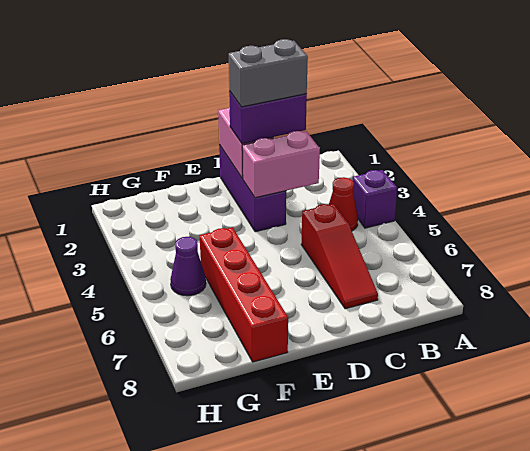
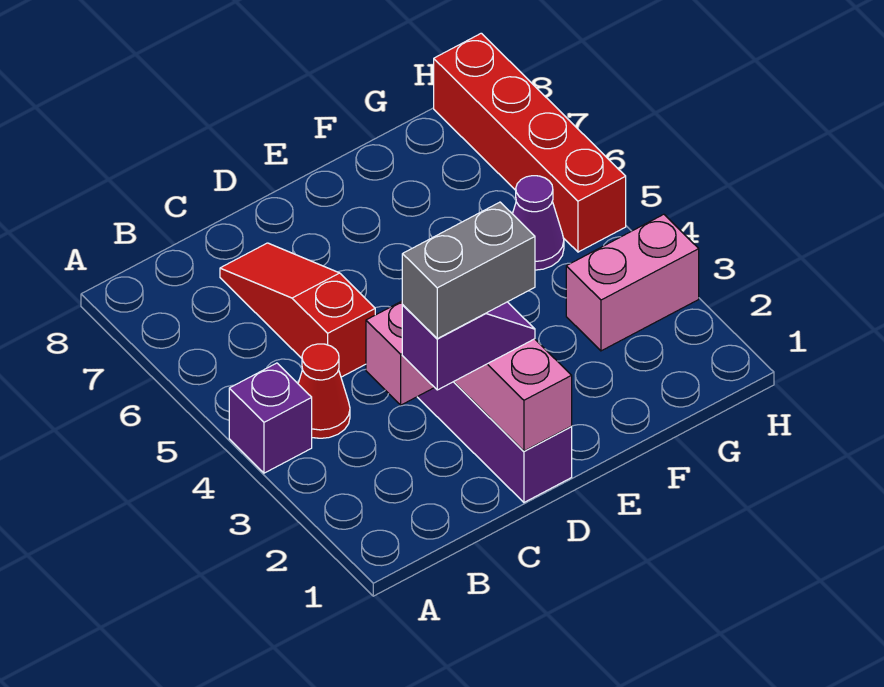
purple brick C2:D2 level 3 -> purple slope C2:D2 level 3 top C
red brick F5:F8 level 1 -> red brick H5:H8 level 1
none -> pink brick G3:H3 level 1

